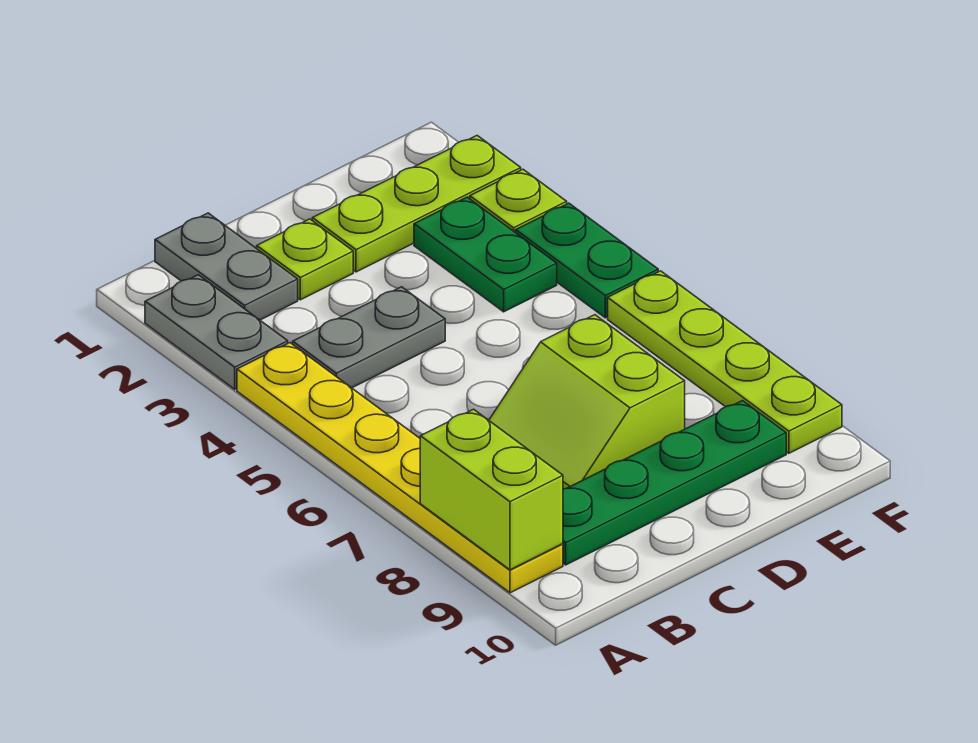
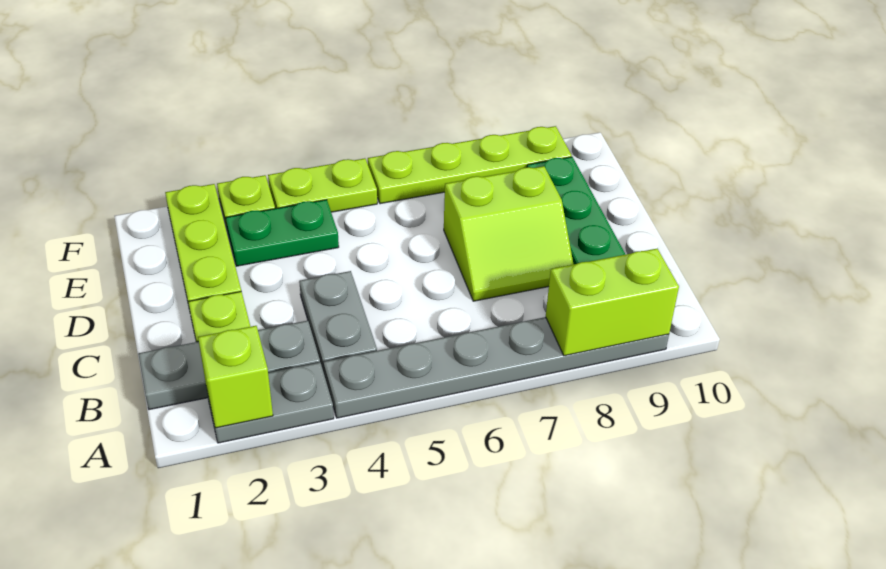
none -> lime brick A2 level 2
yellow plate A4:A9 level 1 -> grey plate A4:A9 level 1
grey plate B1:B2 level 1 -> grey plate B1:B3 level 1
green plate F4:F5 level 1 -> lime plate F4:F5 level 1

